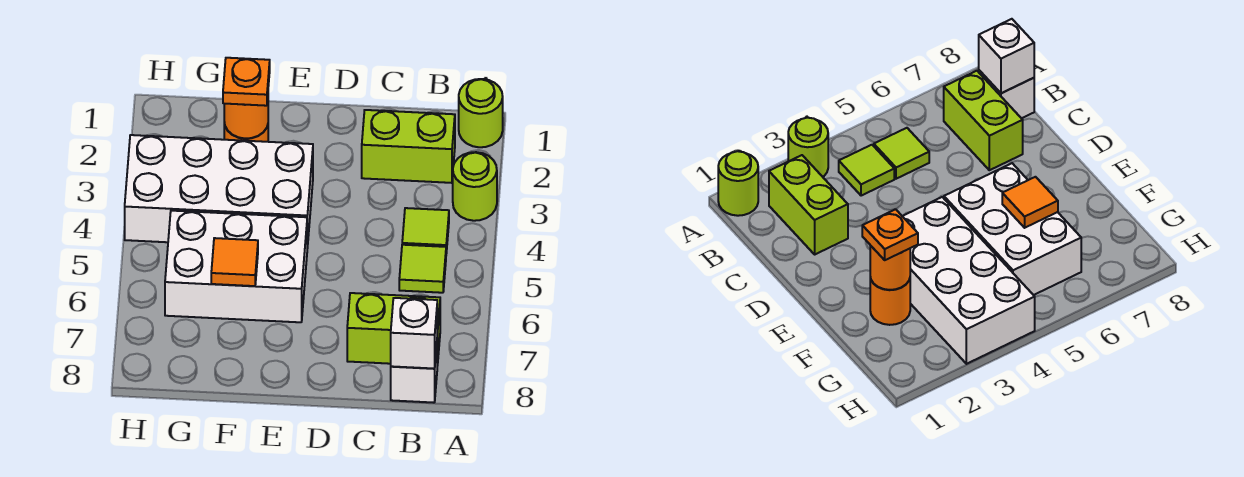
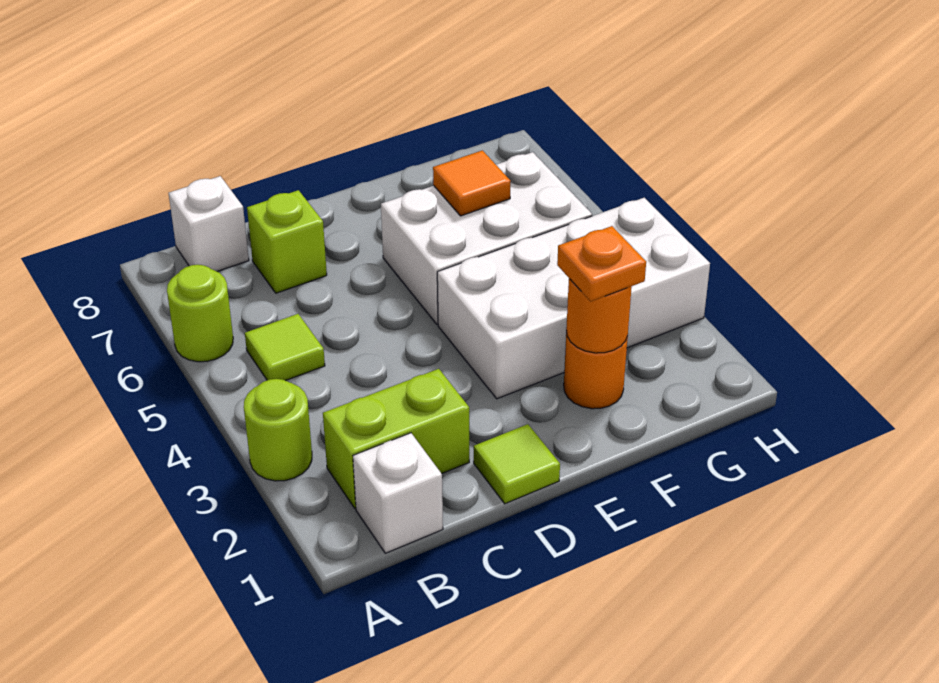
lime round brick A1 level 1 -> lime round brick A6 level 1
lime tile B4 level 1 -> lime tile D1 level 1
lime brick B7:C7 level 1 -> lime brick C7 level 1
white brick B8 level 2 -> white brick B1 level 1

